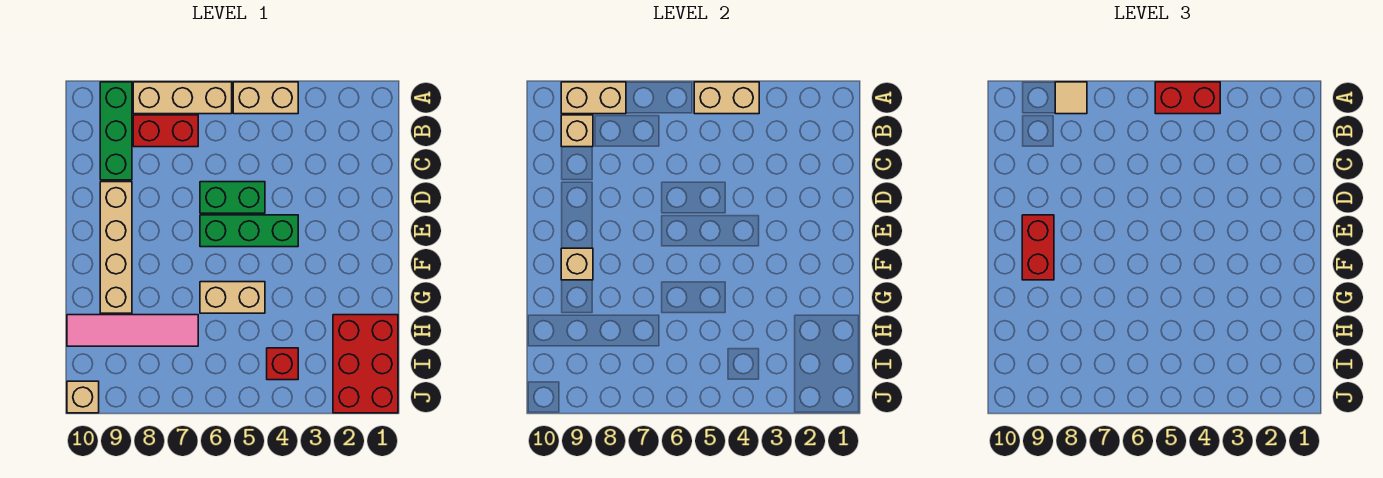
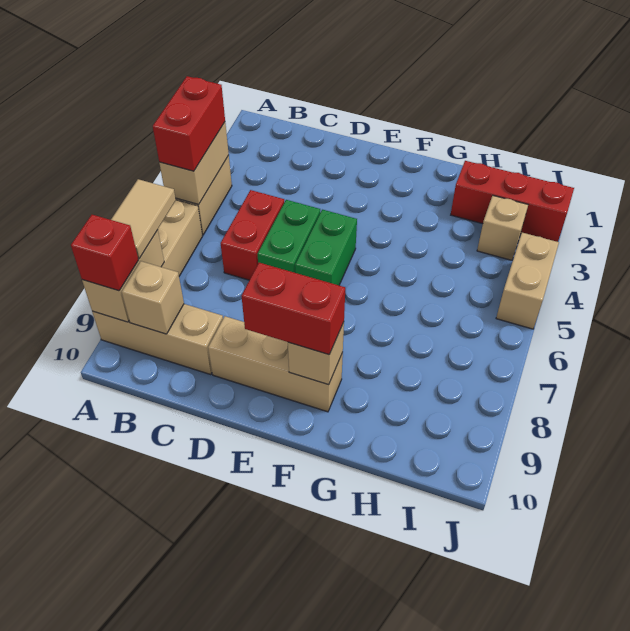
tan tile A8 level 3 -> tan tile A7:A8 level 3
green brick A9:C9 level 1 -> tan brick A9:C9 level 1
red brick B7:B8 level 1 -> red brick C5:C6 level 1
tan brick D9:G9 level 1 -> tan brick D9:F9 level 1
green brick E4:E6 level 1 -> green brick E5:E6 level 1
tan brick G5:G6 level 1 -> tan brick J4:J5 level 1
red brick H1:J2 level 1 -> red brick H2:J2 level 1
pink tile H7:H10 level 1 -> none
red brick I4 level 1 -> red brick A9 level 3
tan brick J10 level 1 -> tan brick I3 level 1

